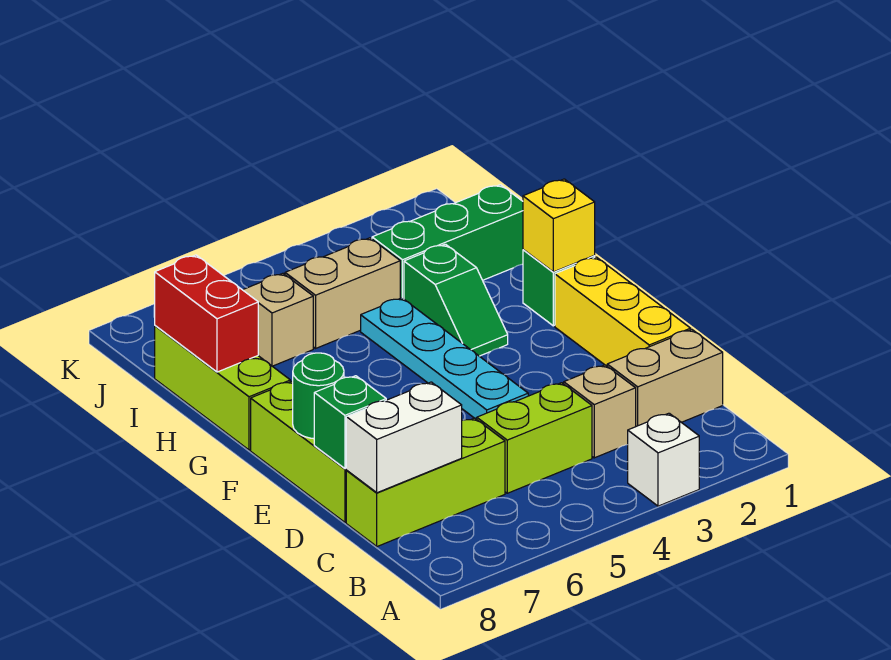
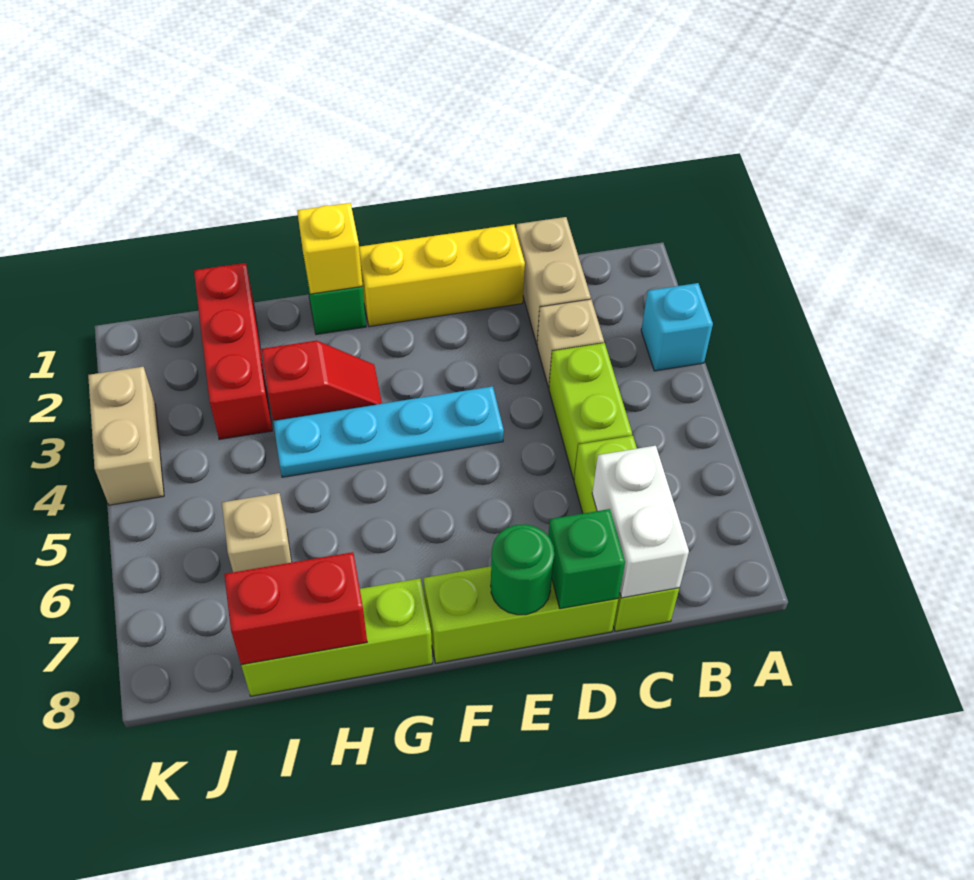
white brick A3 level 1 -> cyan brick A3 level 1
green slope G3:H3 level 1 top H -> red slope G3:H3 level 1 top H
green brick I1:I3 level 1 -> red brick I1:I3 level 1
tan brick I4:I5 level 1 -> tan brick K3:K4 level 1

